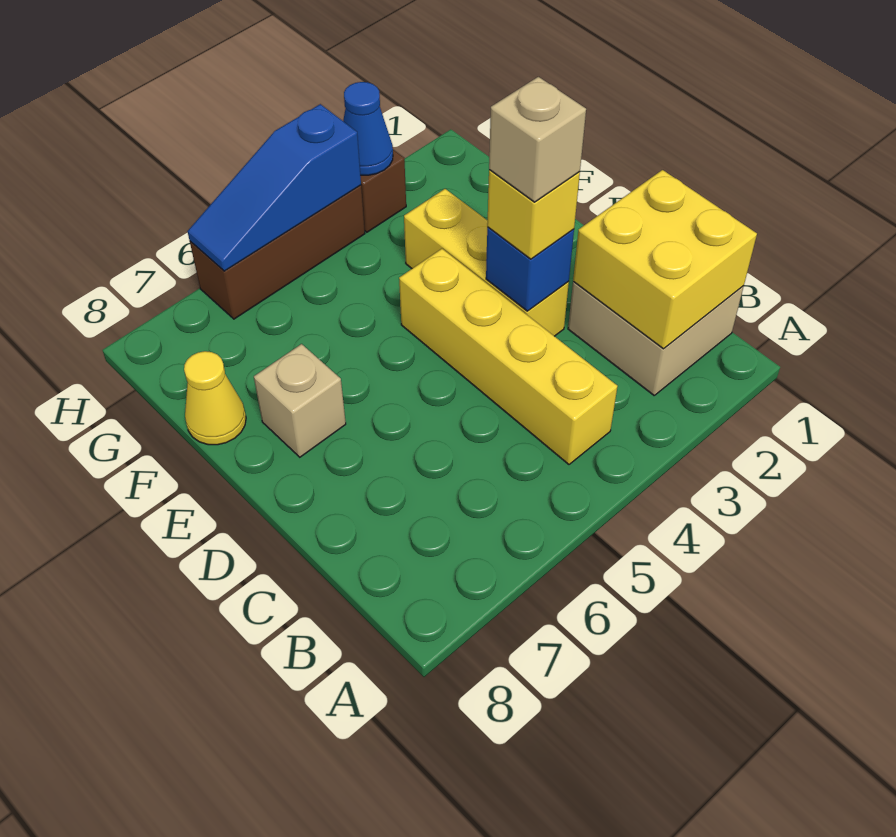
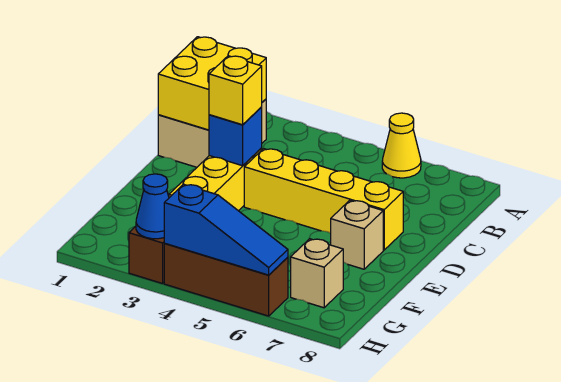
yellow brick B4:E4 level 1 -> yellow brick D4:D7 level 1
tan brick D3 level 4 -> tan brick G7 level 1
yellow cone F8 level 1 -> yellow cone A6 level 1

